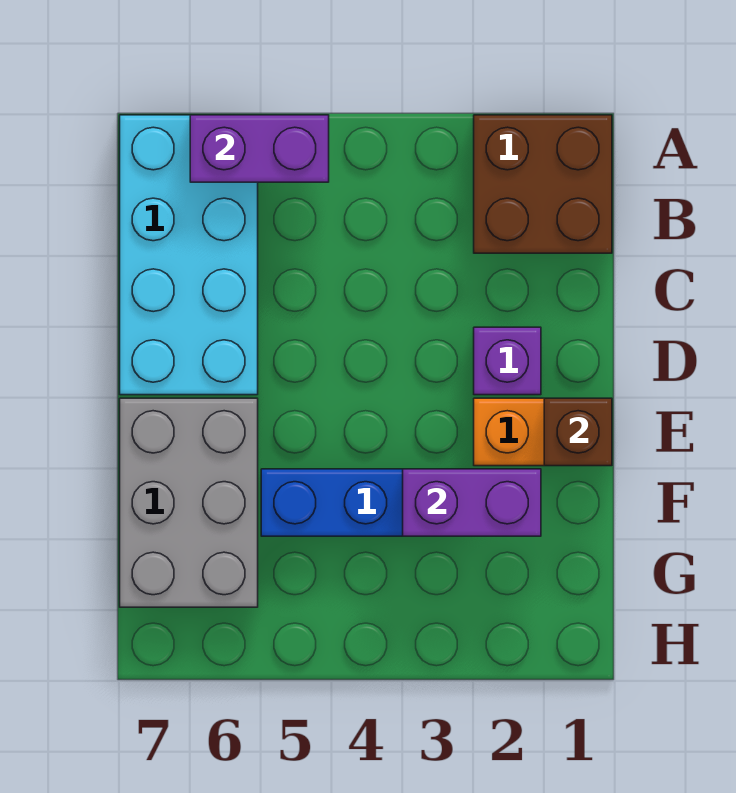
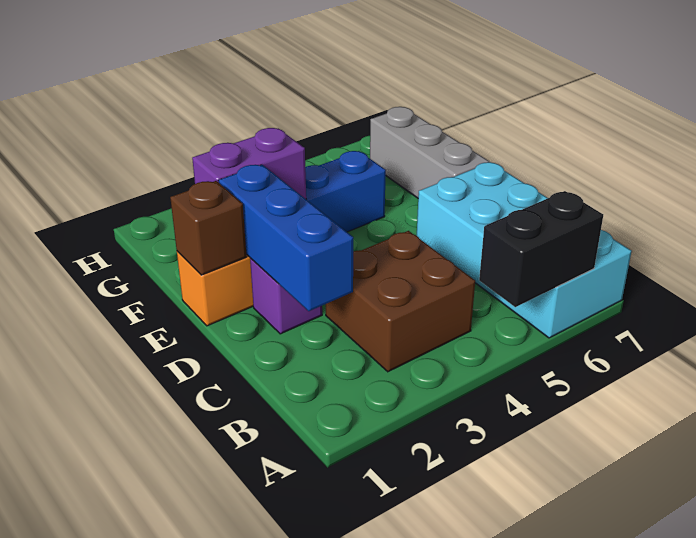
brown brick A1:B2 level 1 -> brown brick B3:C4 level 1
purple brick A5:A6 level 2 -> black brick A5:A6 level 2
none -> blue brick C2:E2 level 2
grey brick E6:G7 level 1 -> grey brick E7:G7 level 1

